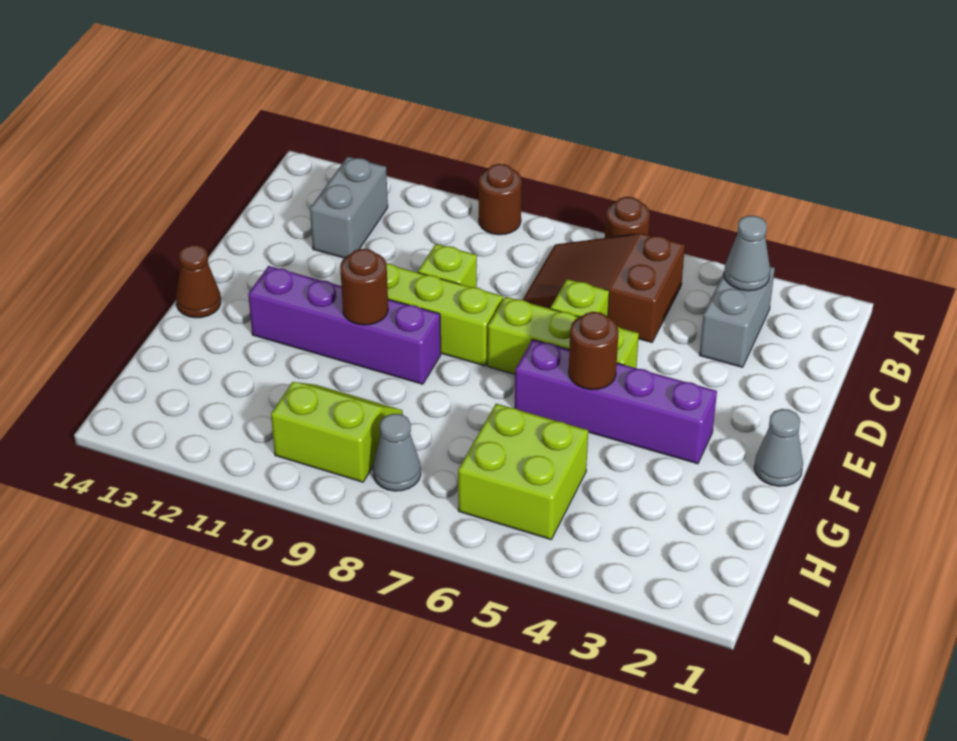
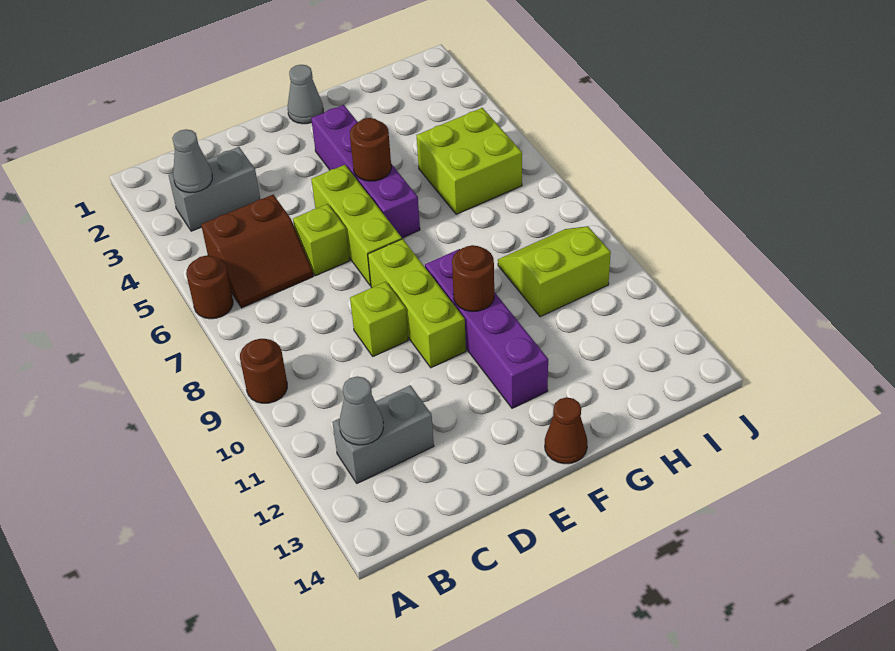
brown slope B5:C7 level 1 top 5 -> brown slope B5:C6 level 1 top 5
lime slope H9:I10 level 1 top I -> lime slope H9:I10 level 1 top 10
grey cone I8 level 1 -> grey cone B12 level 2

